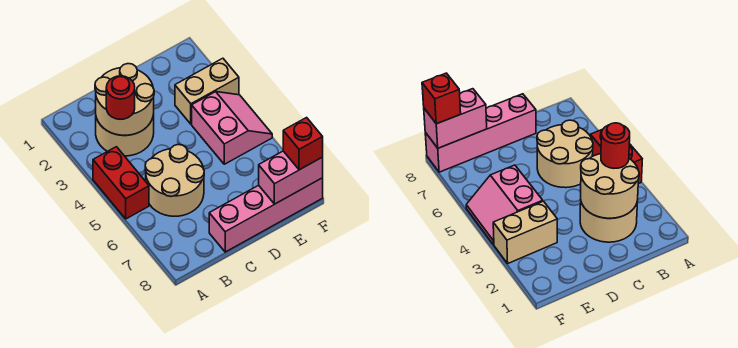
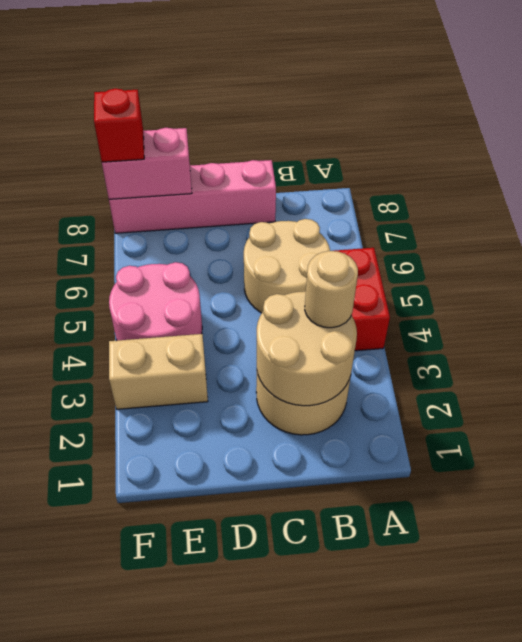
red round brick B3 level 3 -> tan round brick B3 level 3
pink slope E4:F5 level 1 top E -> pink round brick E4:F5 level 1

